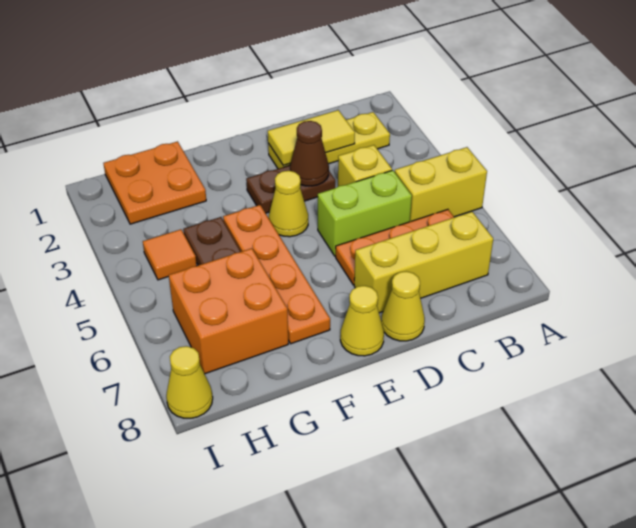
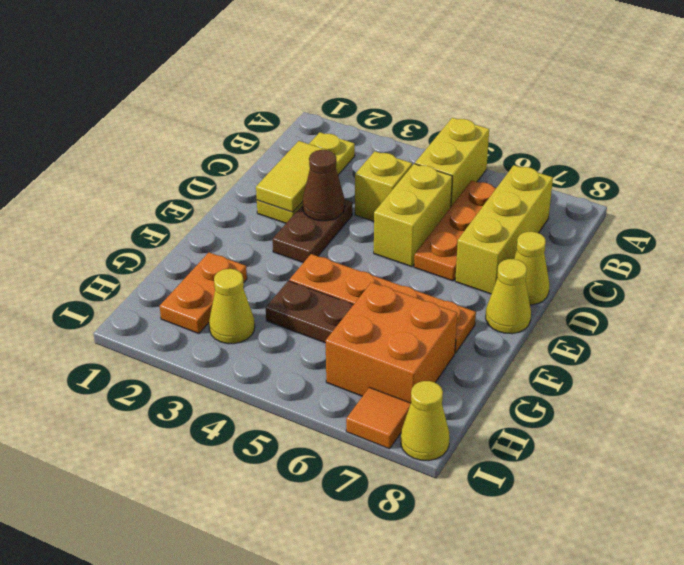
lime brick C5:D5 level 1 -> yellow brick C5:D5 level 1
yellow cone E4 level 1 -> yellow cone H3 level 1
orange plate G1:H2 level 1 -> orange plate G2:H2 level 1
orange tile H4 level 1 -> orange tile I7 level 1

